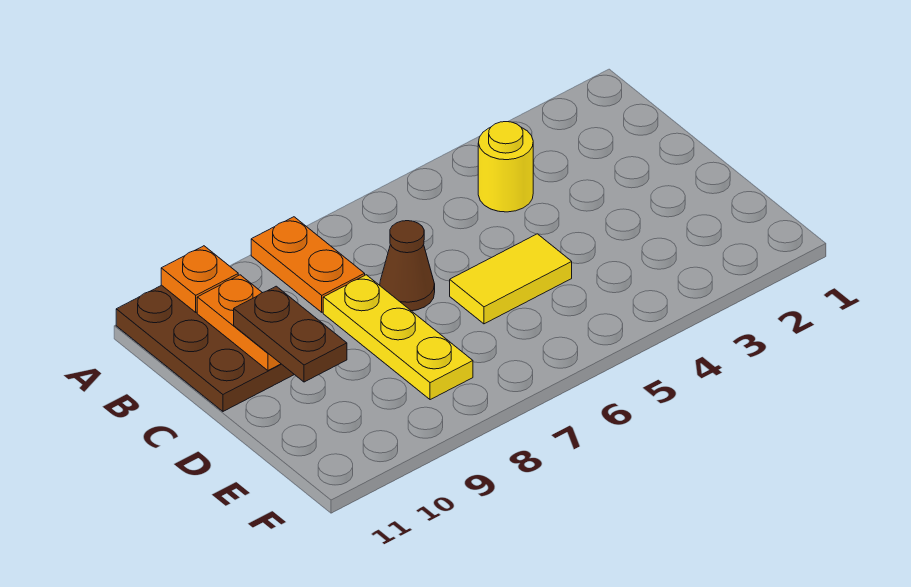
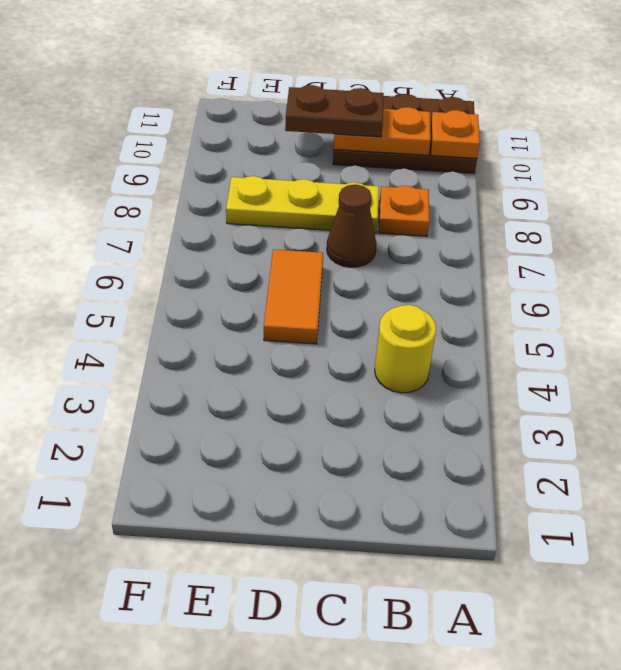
orange plate A8:B8 level 1 -> orange plate B8 level 1
yellow tile D5:D6 level 1 -> orange tile D5:D6 level 1

